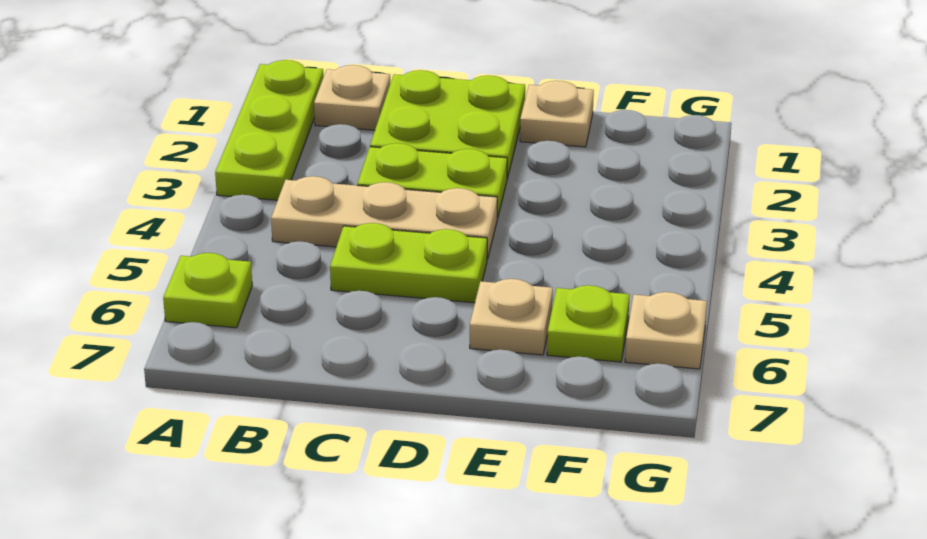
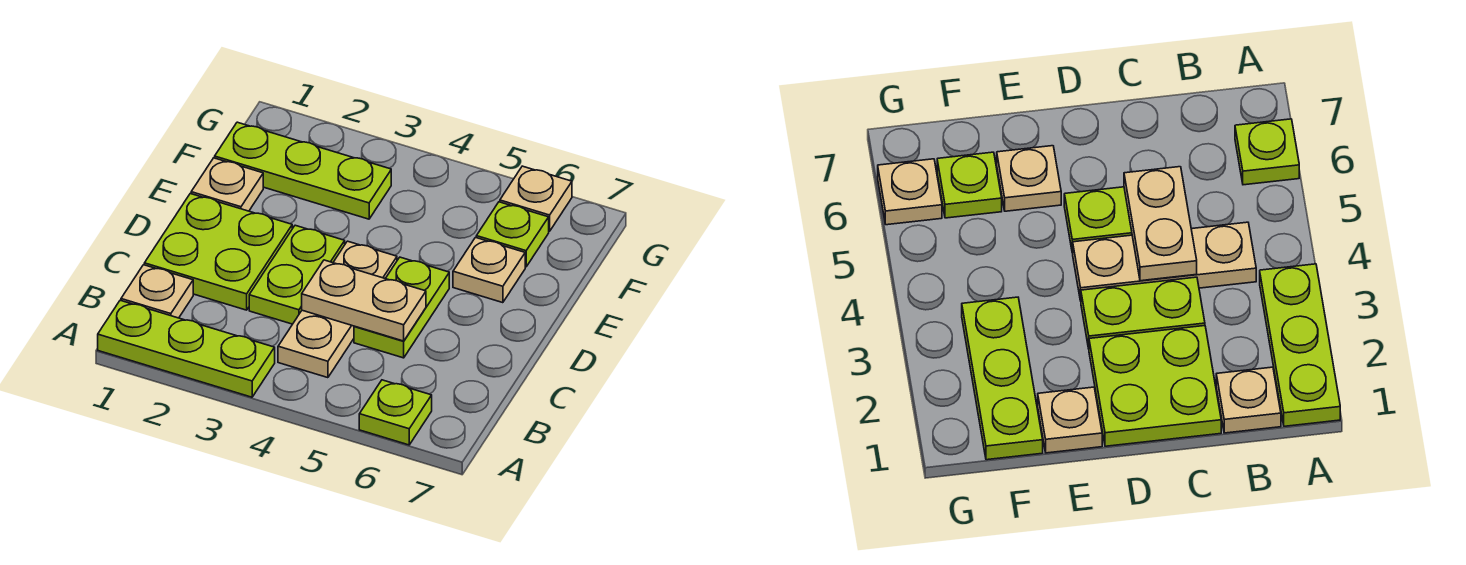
none -> tan plate C4:C5 level 2
none -> lime plate F1:F3 level 1

